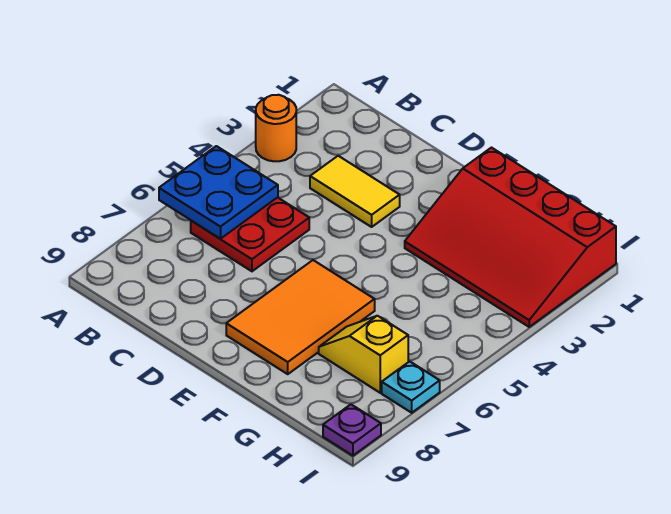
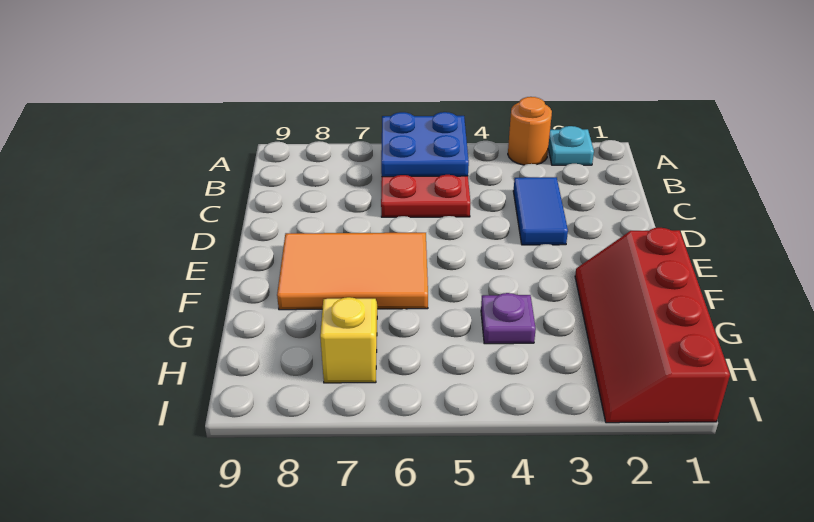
yellow tile C3:D3 level 1 -> blue tile C3:D3 level 1
red slope F1:I3 level 1 top 1 -> red slope F1:I2 level 1 top 1
cyan plate I7 level 1 -> cyan plate A2 level 1
purple plate I9 level 1 -> purple plate G4 level 1

